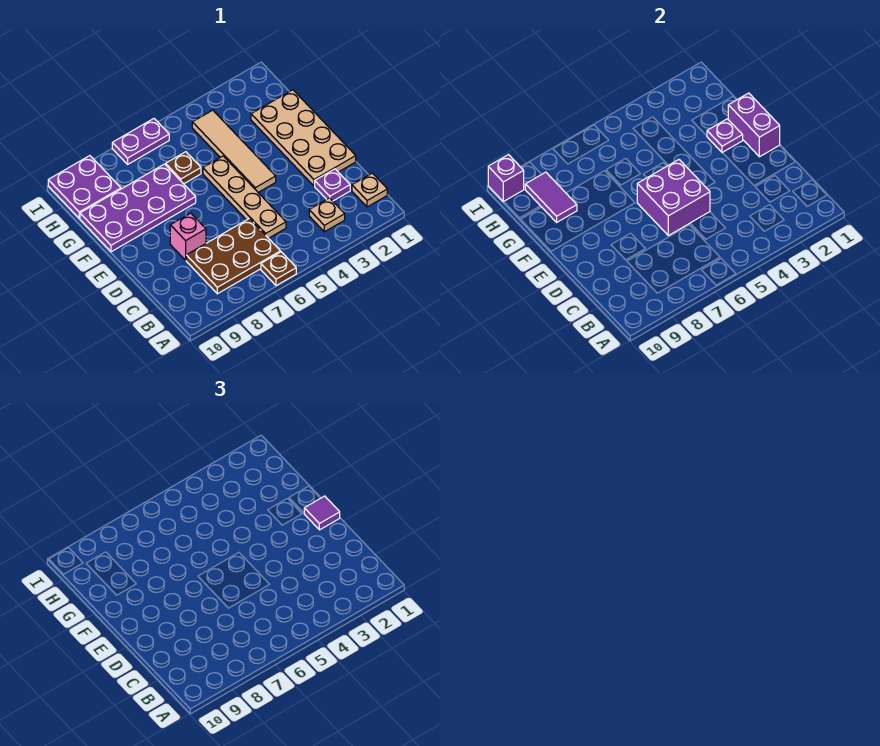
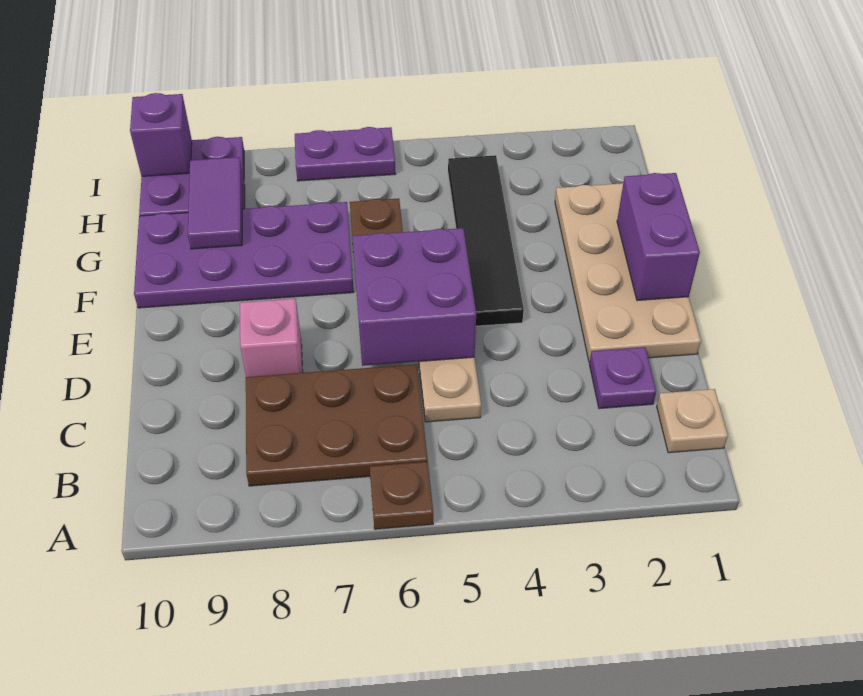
tan plate B3 level 1 -> none
purple tile E1 level 3 -> none
tan tile E4:H4 level 1 -> black tile E4:H4 level 1
purple plate F2 level 2 -> none

